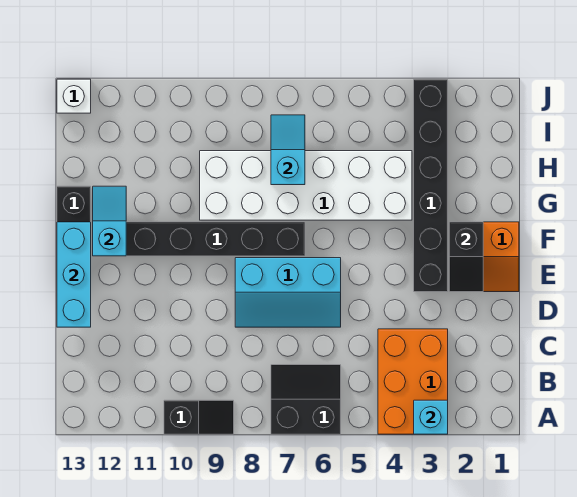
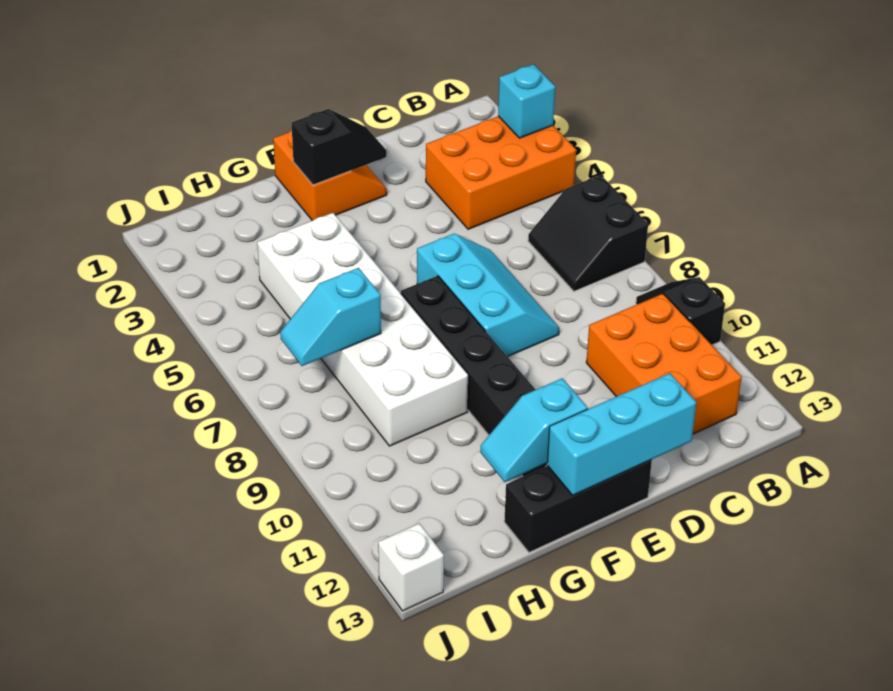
none -> orange brick B10:C12 level 1
black brick E3:J3 level 1 -> none

